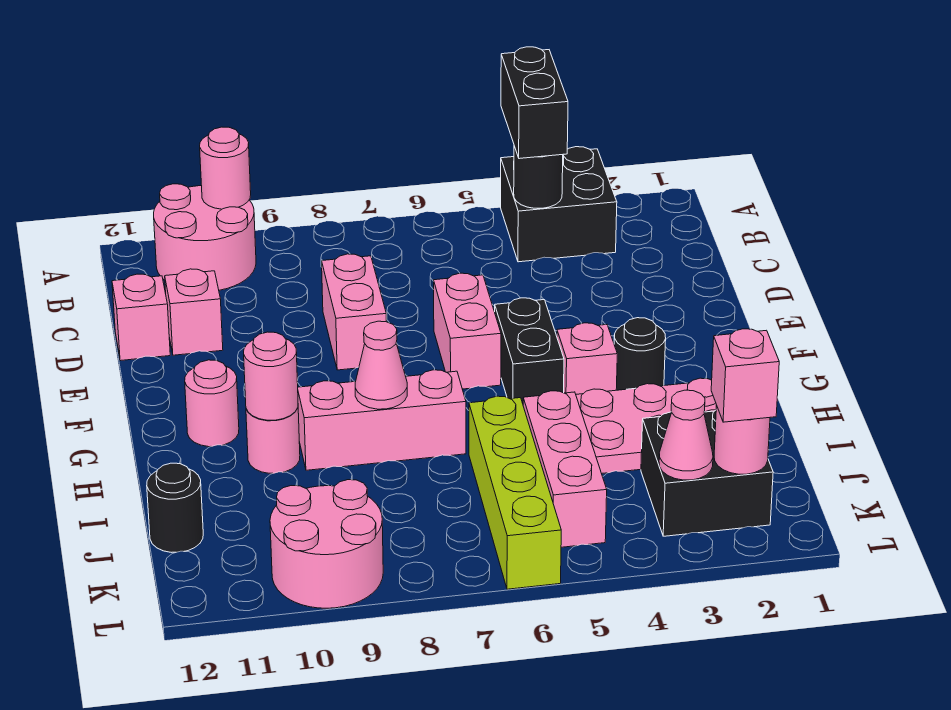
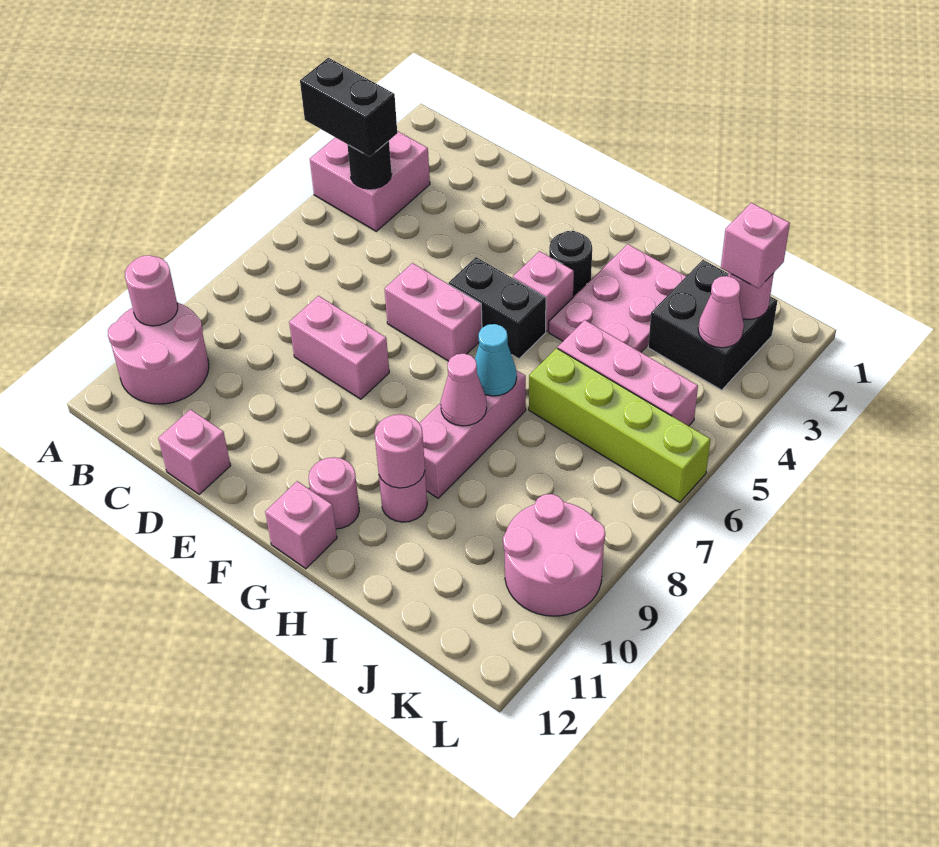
black brick A3:B4 level 1 -> pink brick A3:B4 level 1
pink brick D11 level 1 -> pink brick G12 level 1
none -> cyan cone H7 level 2
black round brick J12 level 1 -> none

